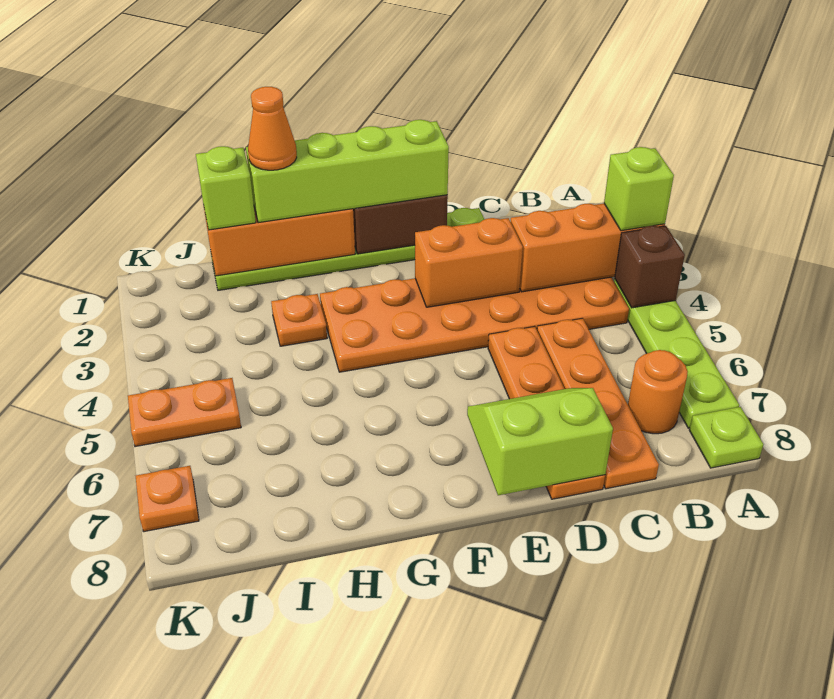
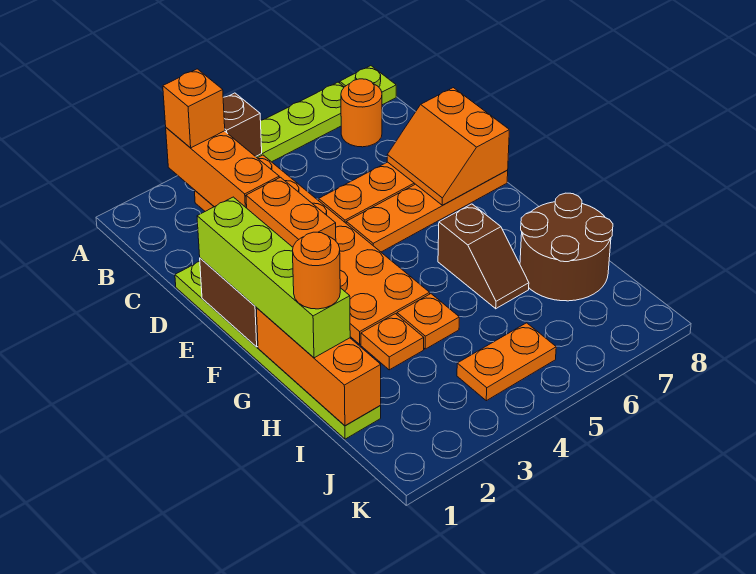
lime brick A3 level 3 -> orange brick A3 level 3
orange plate C5:C8 level 1 -> orange plate E5:E8 level 1
lime slope D7:E8 level 2 top 8 -> orange slope D7:E8 level 2 top 8
none -> brown slope G6:H6 level 1 top G
orange cone H1 level 4 -> orange round brick H1 level 4
none -> brown round brick H7:I8 level 1
lime brick I1 level 3 -> none
orange plate J5:K5 level 1 -> orange plate J4:J5 level 1
orange plate K7 level 1 -> orange plate H4 level 1

